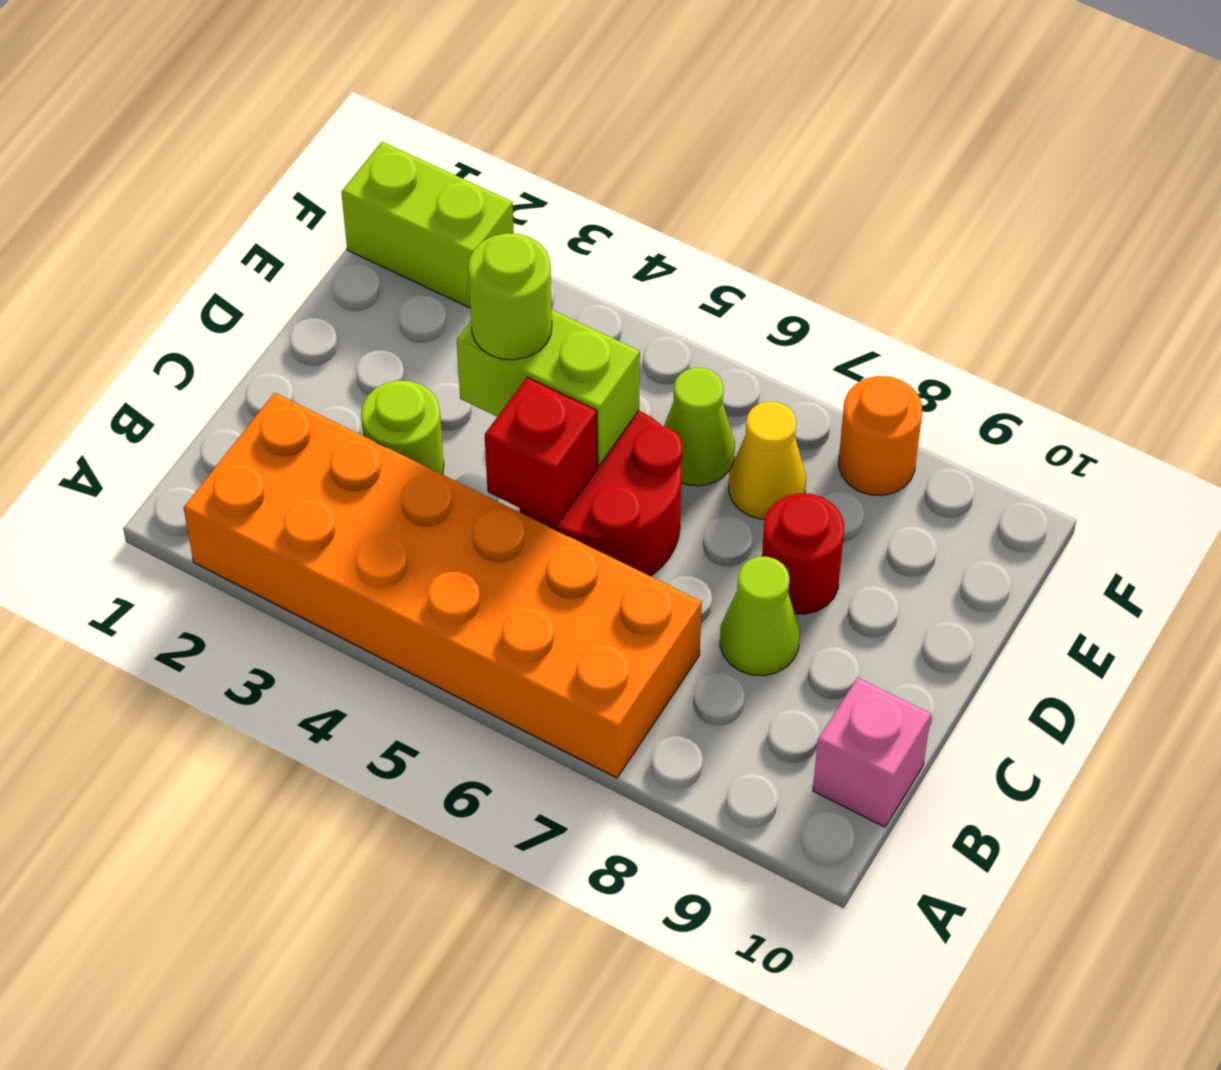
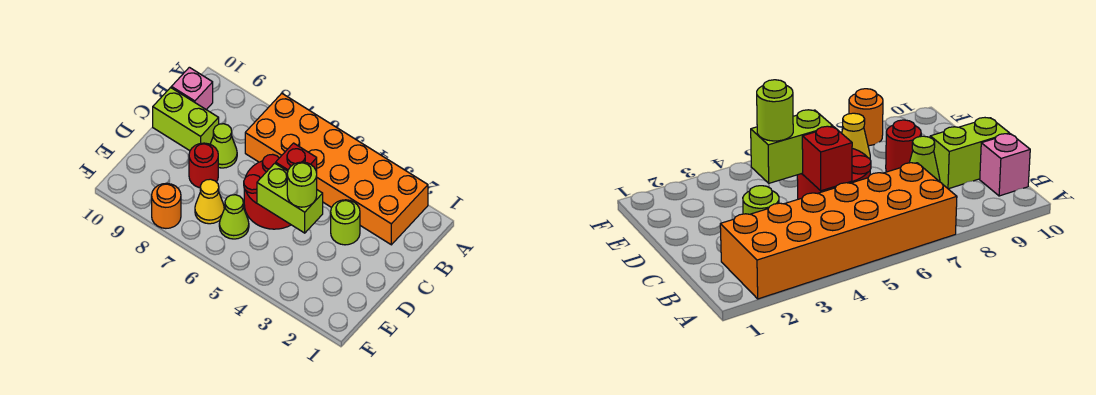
lime brick F1:F2 level 1 -> lime brick C9:C10 level 1

